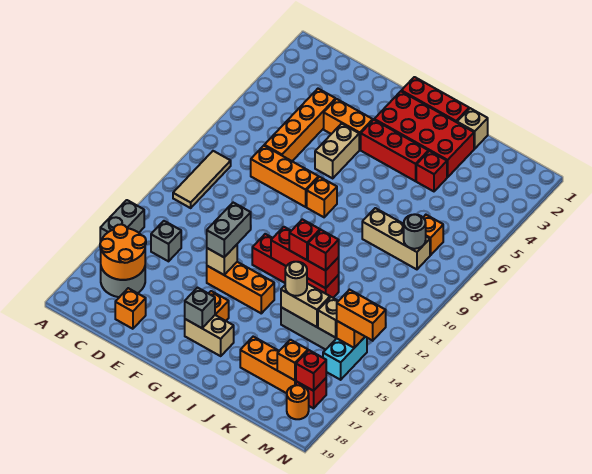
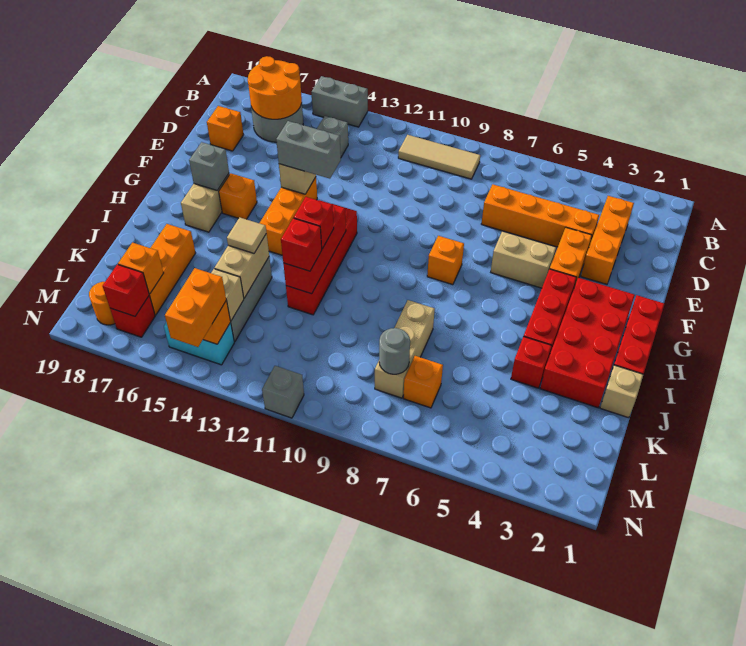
orange brick D8:F8 level 1 -> orange brick C3:E3 level 1
tan round brick J14 level 3 -> tan tile J14 level 3
none -> grey brick N11 level 1

